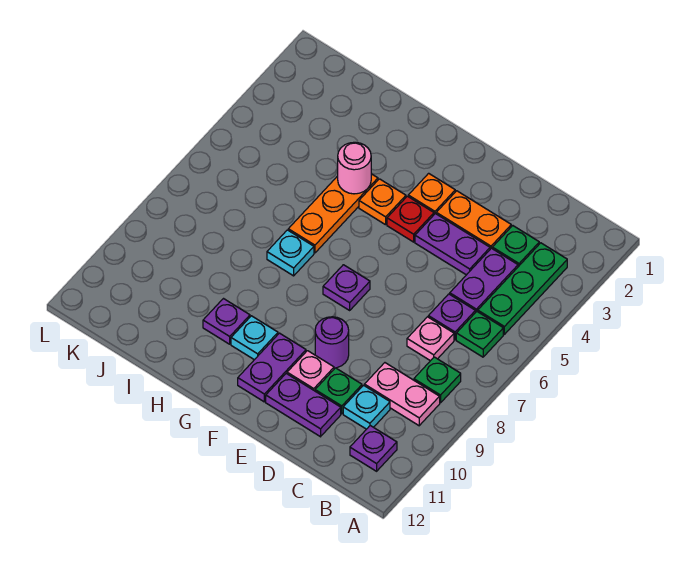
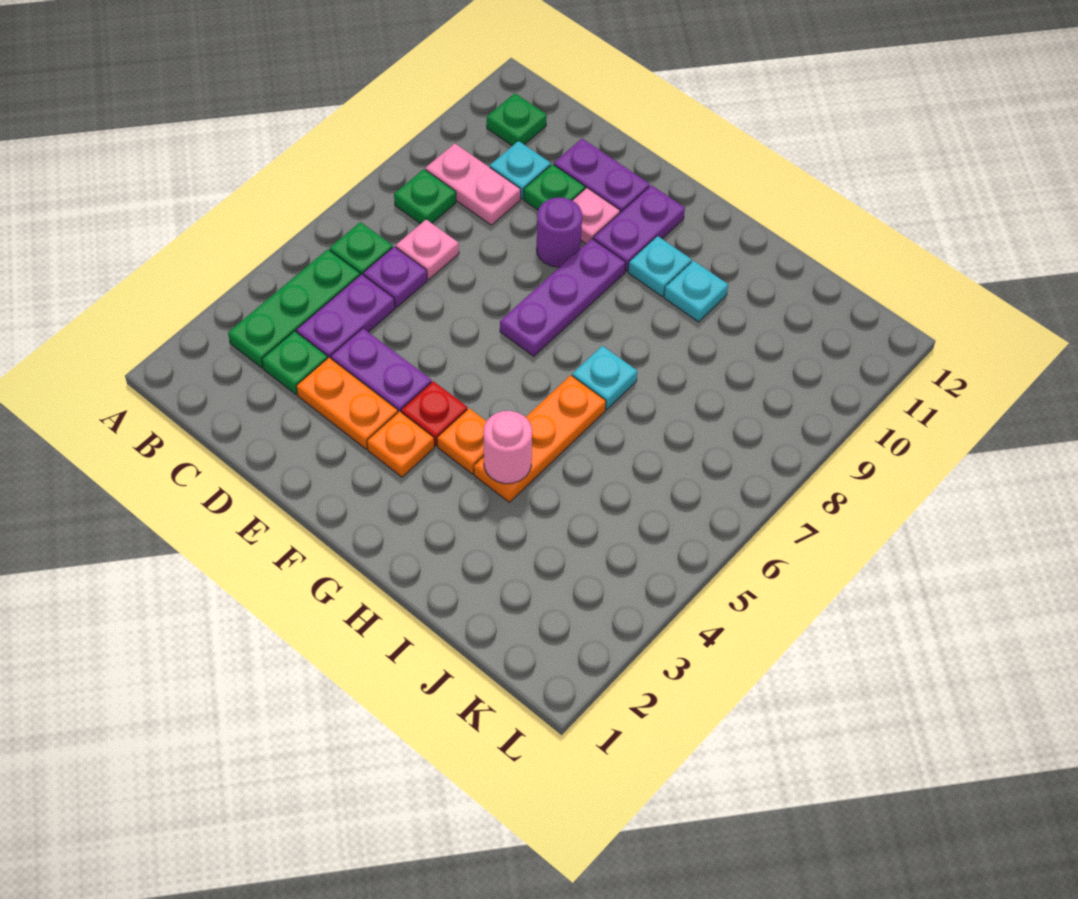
purple plate B11 level 1 -> green plate B11 level 1
purple plate F7 level 1 -> purple plate F7:F9 level 1
purple plate H10 level 1 -> cyan plate H10 level 1

